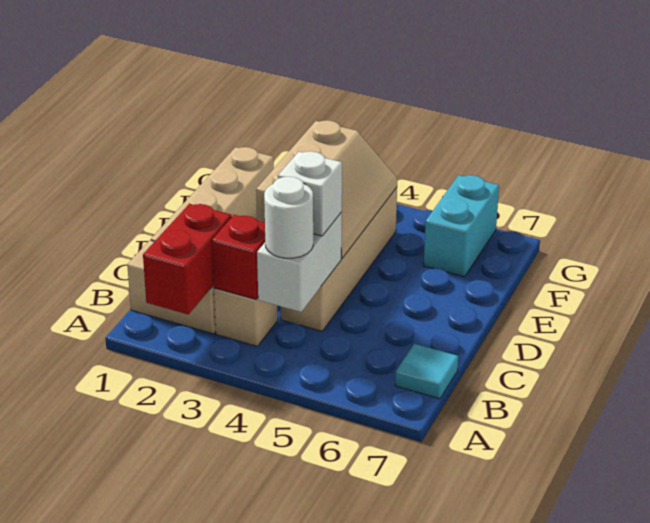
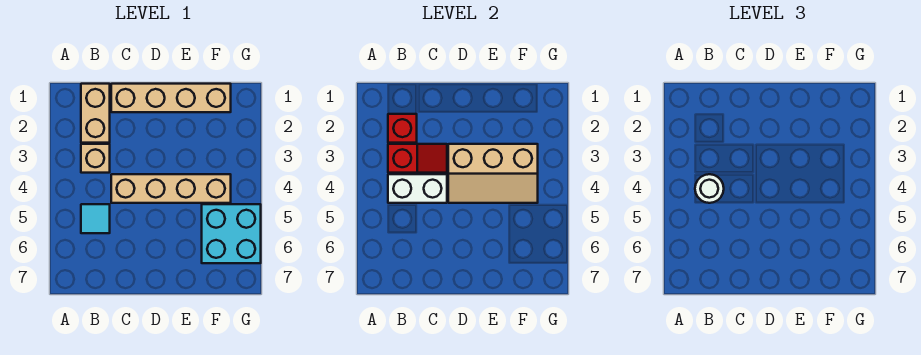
red brick A2:B2 level 2 -> red brick B2 level 2
cyan tile B7 level 1 -> cyan tile B5 level 1
white brick C4 level 3 -> none
cyan brick F6:G6 level 1 -> cyan brick F5:G6 level 1

